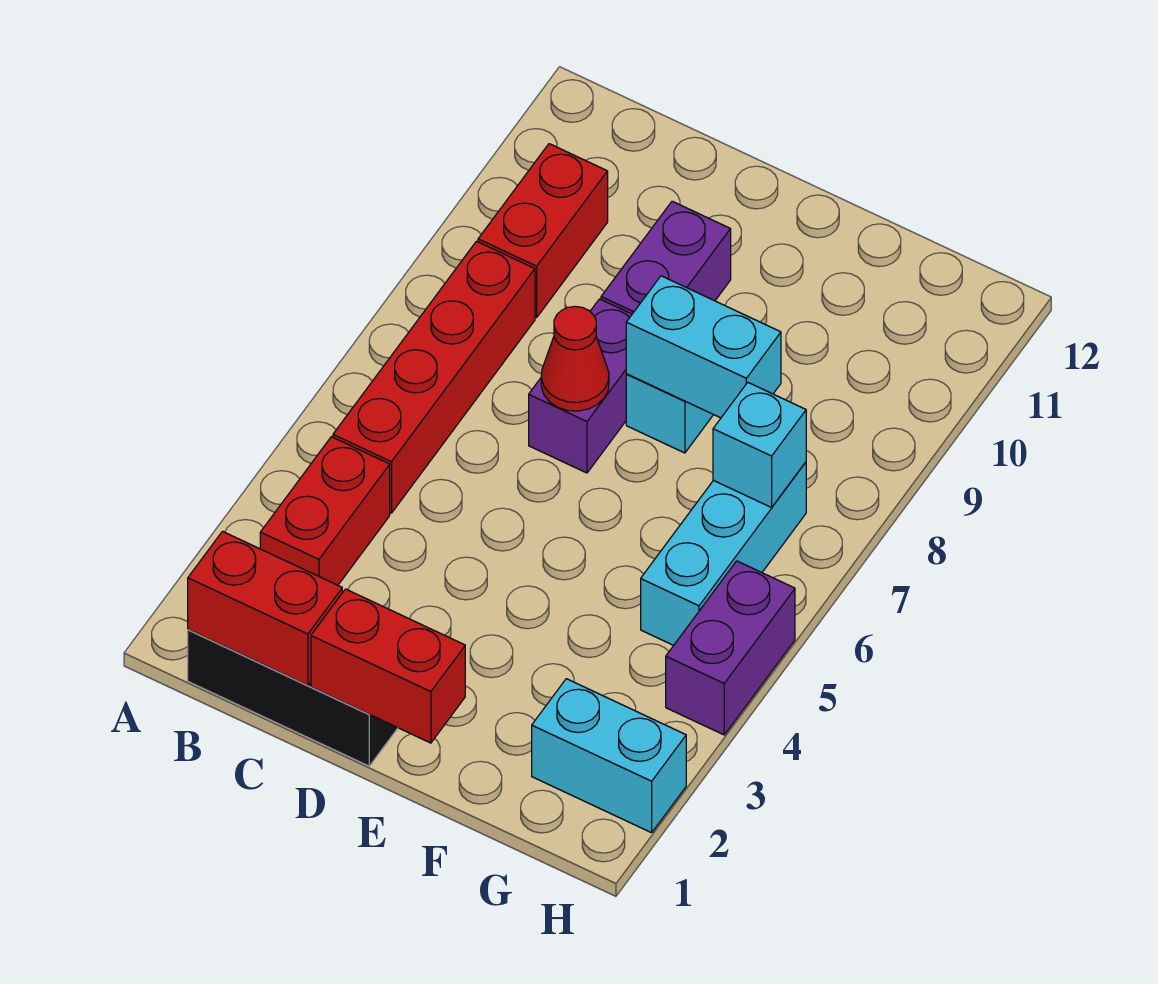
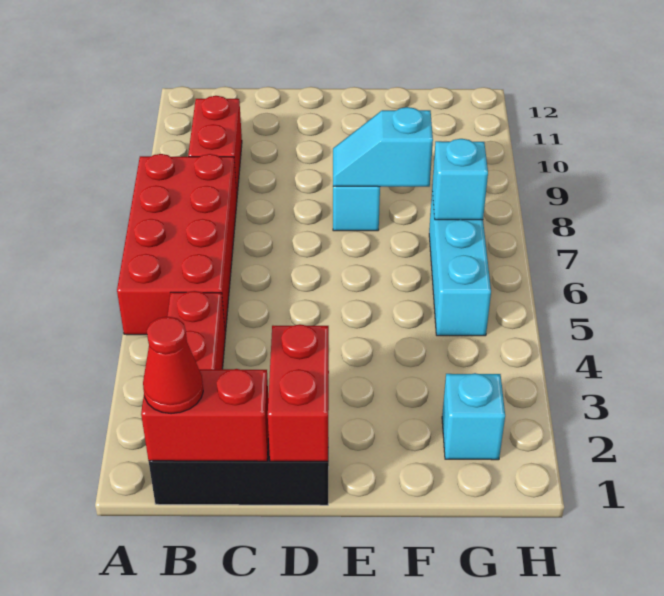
red brick B5:B8 level 1 -> red brick A5:B8 level 1
red brick D1:E1 level 2 -> red brick D1:D2 level 2
purple brick D7:D8 level 1 -> none
red cone D7 level 2 -> red cone B1 level 3
purple brick D9:D10 level 1 -> none
cyan brick E8:F8 level 2 -> cyan slope E8:F8 level 2 top F
cyan brick G2:H2 level 1 -> cyan brick G2 level 1
purple brick H4:H5 level 1 -> none

